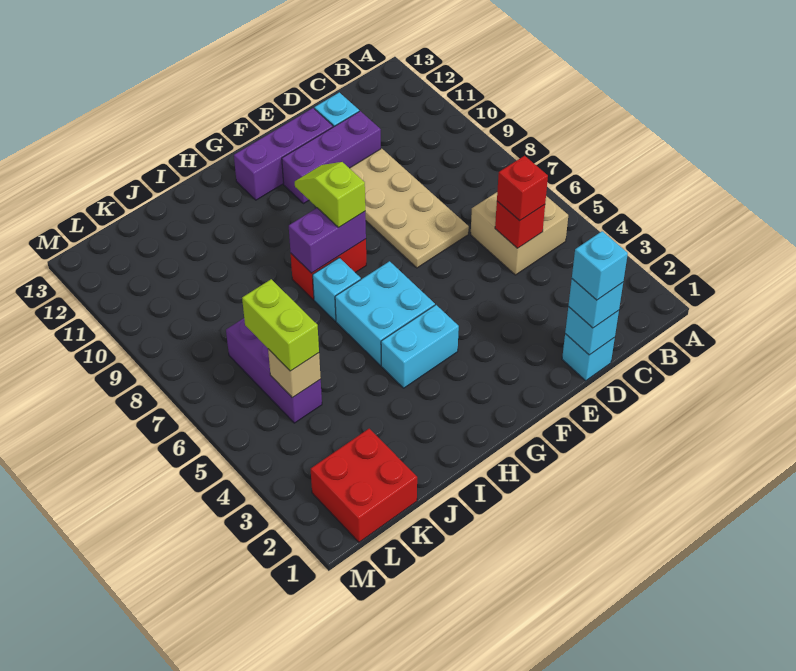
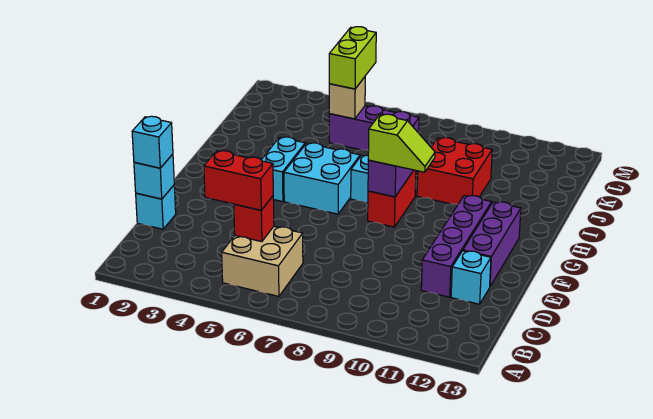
red brick C5 level 3 -> red brick C4:C5 level 3
cyan brick D1 level 4 -> none
tan plate D7:E10 level 1 -> none
purple brick D11:F11 level 1 -> purple brick D11:G11 level 1
red brick K1:L2 level 1 -> red brick I9:J10 level 1
lime brick K5:K6 level 3 -> lime brick K5:L5 level 3

